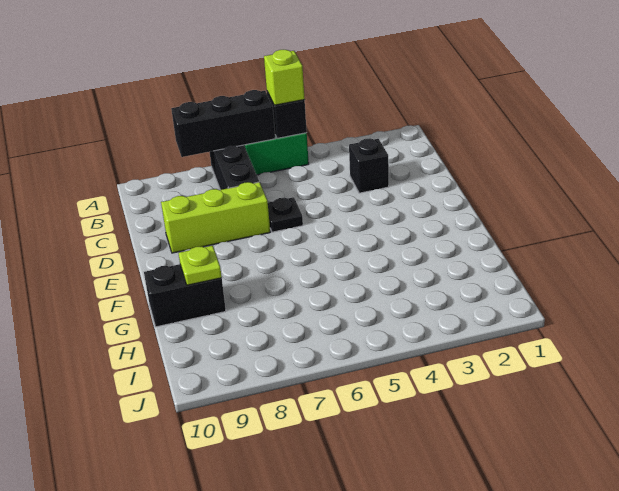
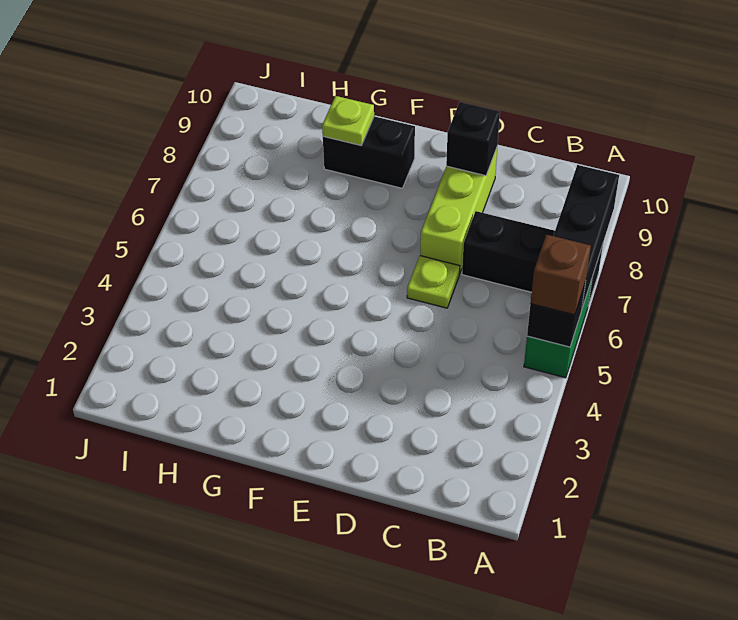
lime brick A5 level 3 -> brown brick A5 level 3
black brick C3 level 1 -> black brick D9 level 2
black plate D6 level 1 -> lime plate D6 level 1
black brick G9:G10 level 1 -> black brick F9:G9 level 1

